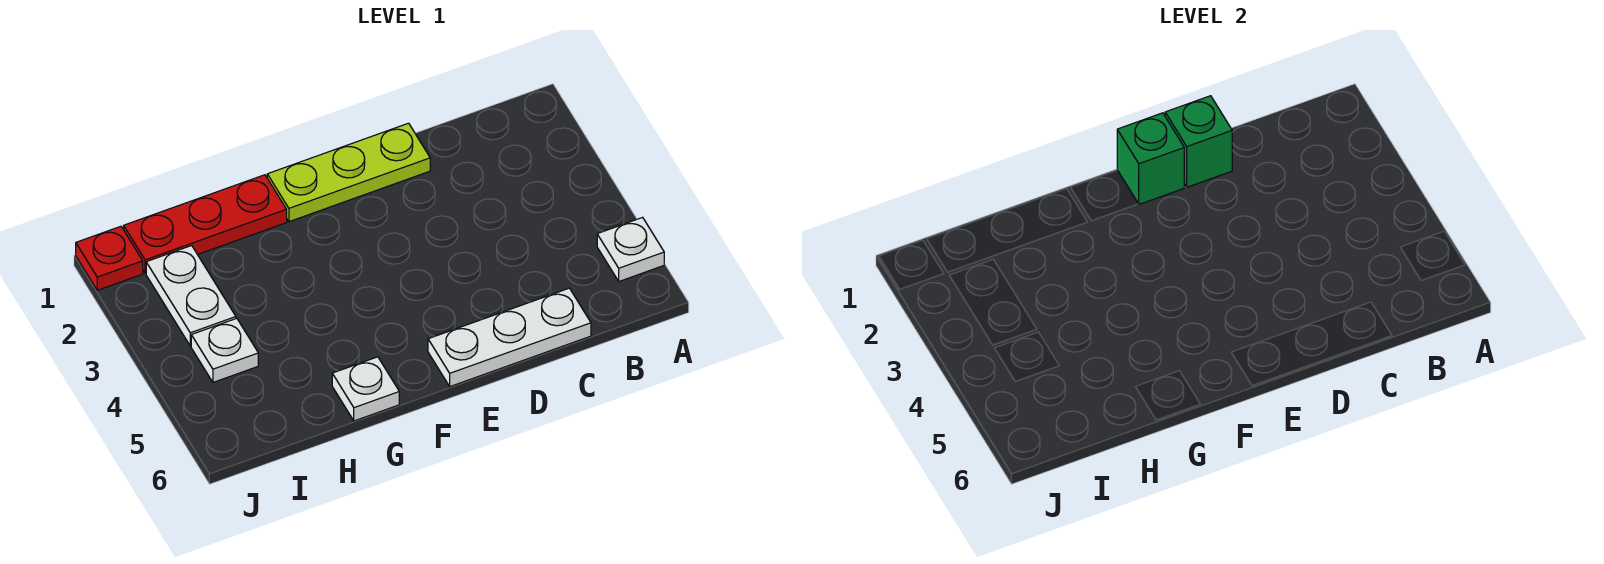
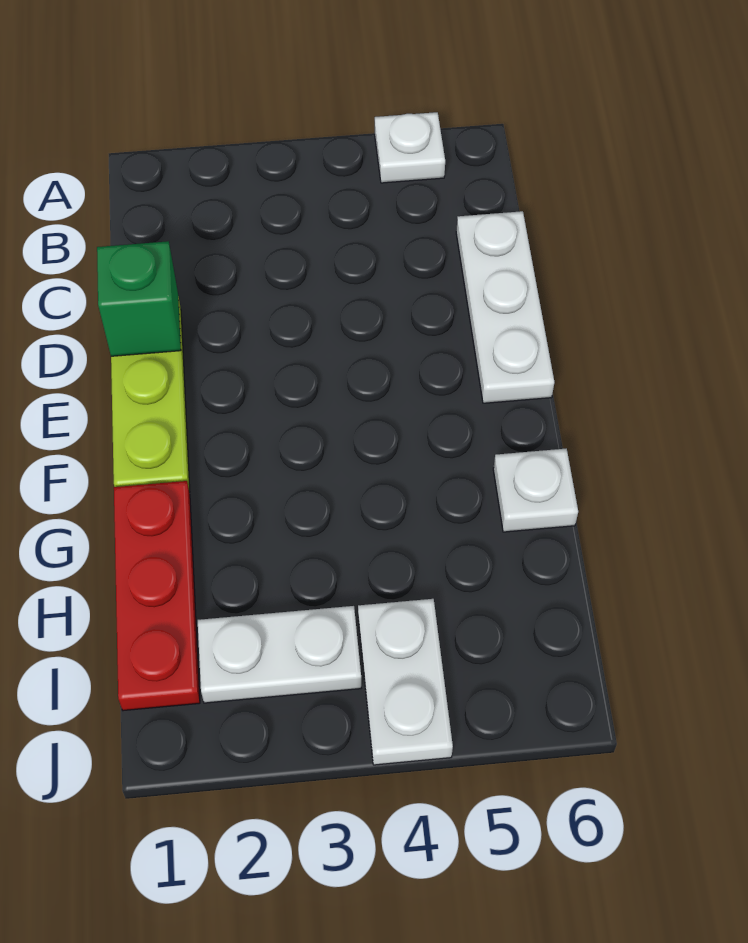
green brick E1 level 2 -> none
white plate I4 level 1 -> white plate I4:J4 level 1
red plate J1 level 1 -> none

